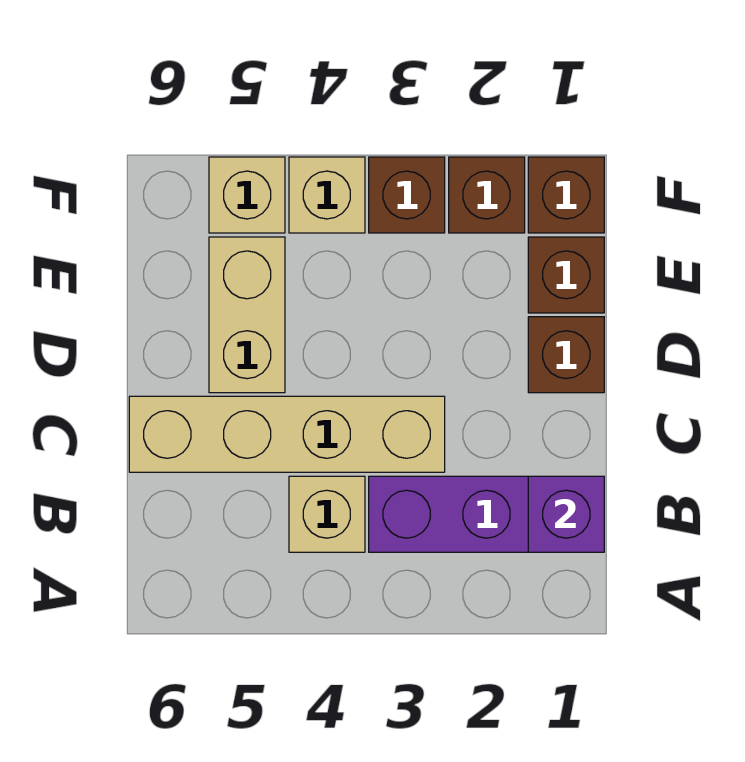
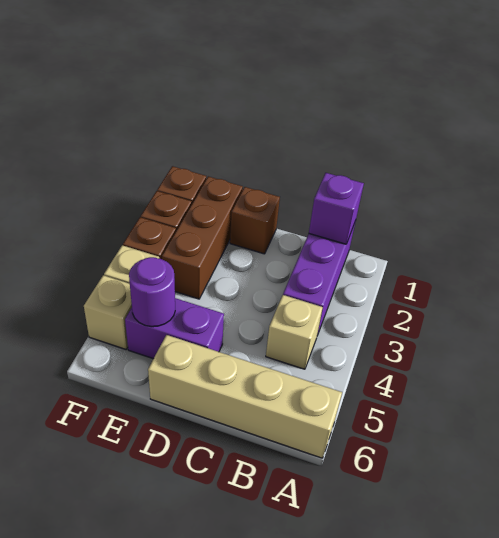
tan brick C3:C6 level 1 -> tan brick A6:D6 level 1
tan brick D5:E5 level 1 -> purple brick D5:E5 level 1
brown brick E1 level 1 -> brown brick E1:E3 level 1
none -> purple round brick E5 level 2

